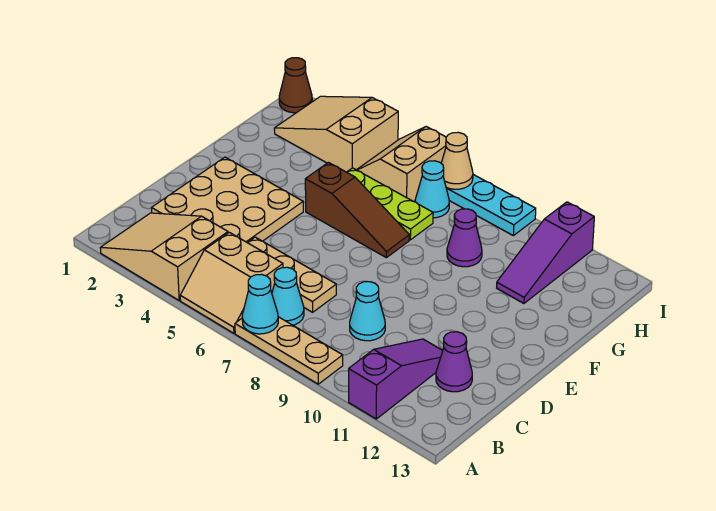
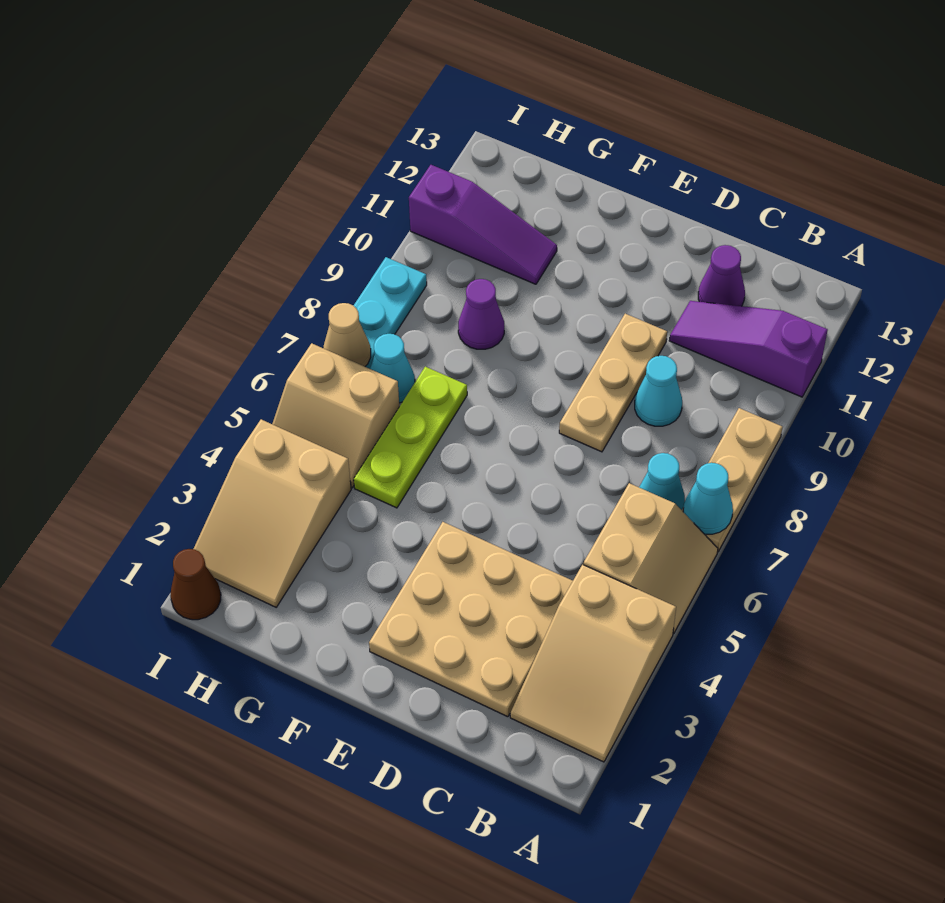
tan plate C5:C7 level 1 -> tan plate D8:D10 level 1
brown slope F5:F7 level 1 top 5 -> none

